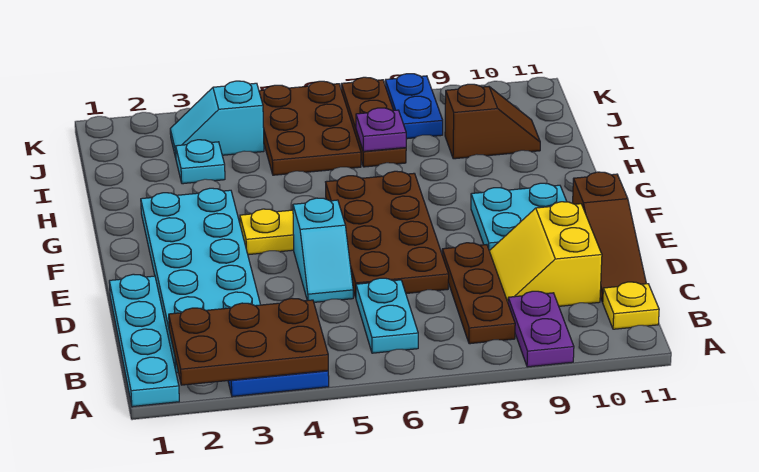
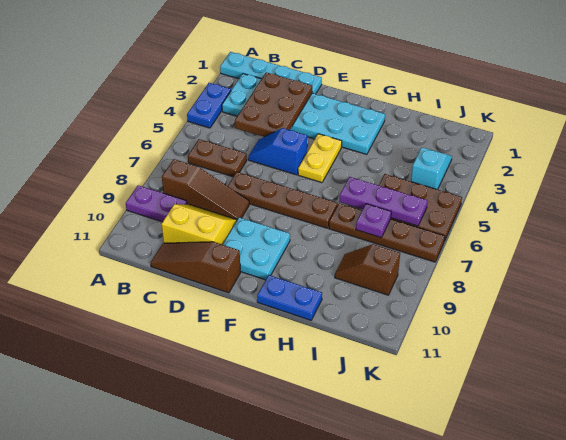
brown plate A2:B4 level 2 -> brown plate C2:D4 level 2
cyan plate B6:C6 level 1 -> brown plate B6:C6 level 1
brown plate B8:D8 level 1 -> brown slope B8:D8 level 1 top B
yellow plate B11 level 1 -> none
cyan slope D5:E5 level 1 top E -> blue slope D5:E5 level 1 top E
brown plate D6:G7 level 1 -> brown plate D7:G7 level 1
none -> purple plate H6:J6 level 2
cyan plate I3 level 1 -> none
brown plate I7:K7 level 1 -> brown plate H7:K7 level 1
brown slope I9:I10 level 1 top 9 -> brown slope I9:J9 level 1 top J
blue plate J8:K8 level 1 -> blue plate G11:H11 level 1

